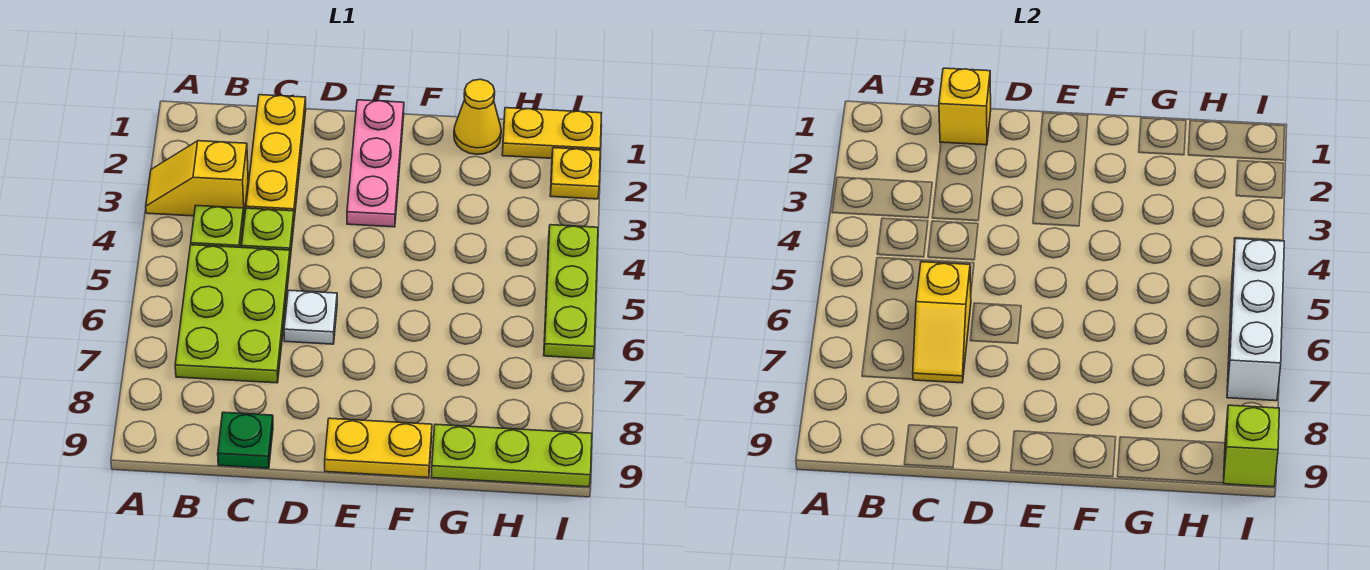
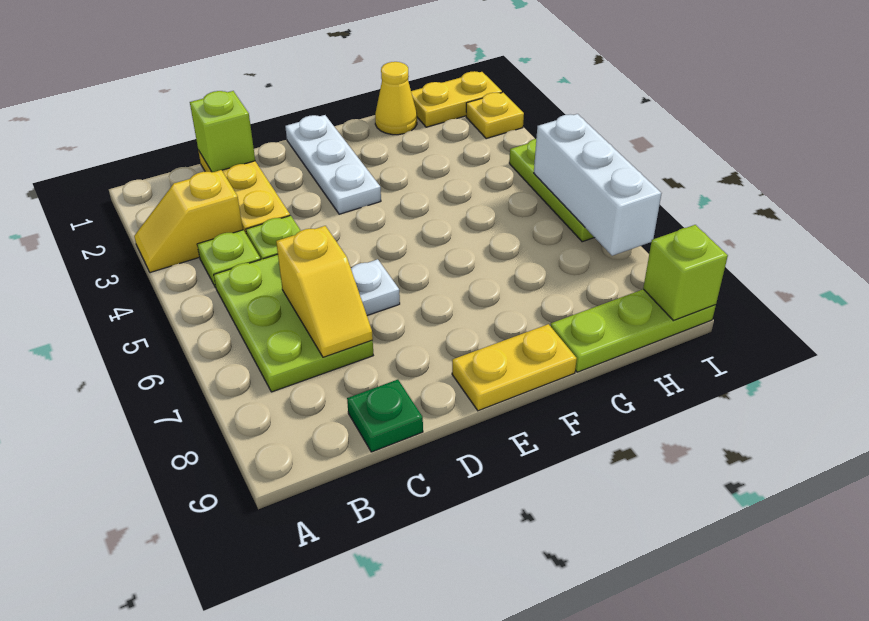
yellow brick C1 level 2 -> lime brick C1 level 2
pink plate E1:E3 level 1 -> white plate E1:E3 level 1

